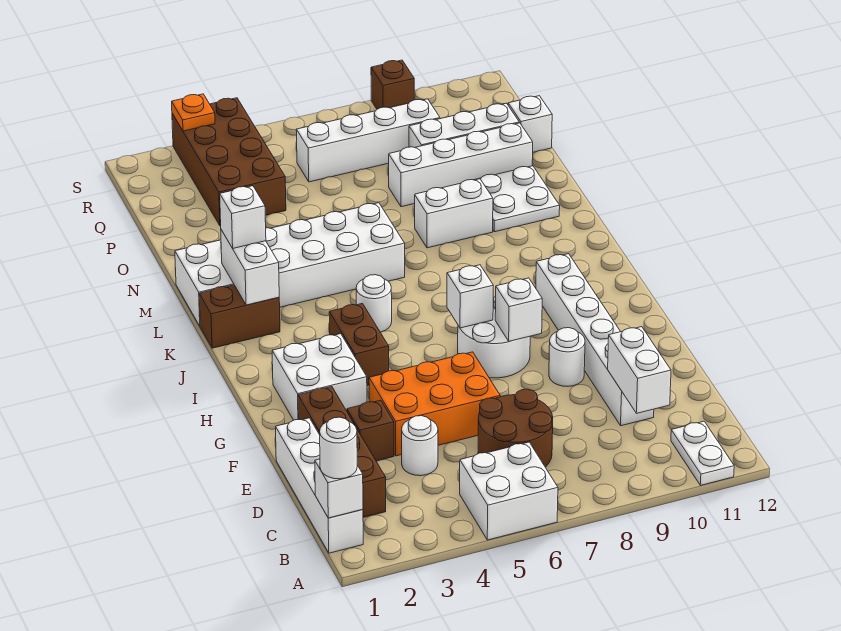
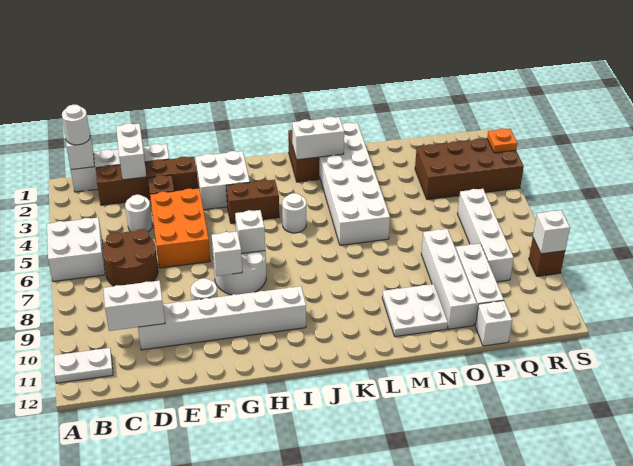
white brick L2 level 3 -> white brick S9 level 2
white brick M8:M9 level 1 -> white brick D1:D2 level 2

